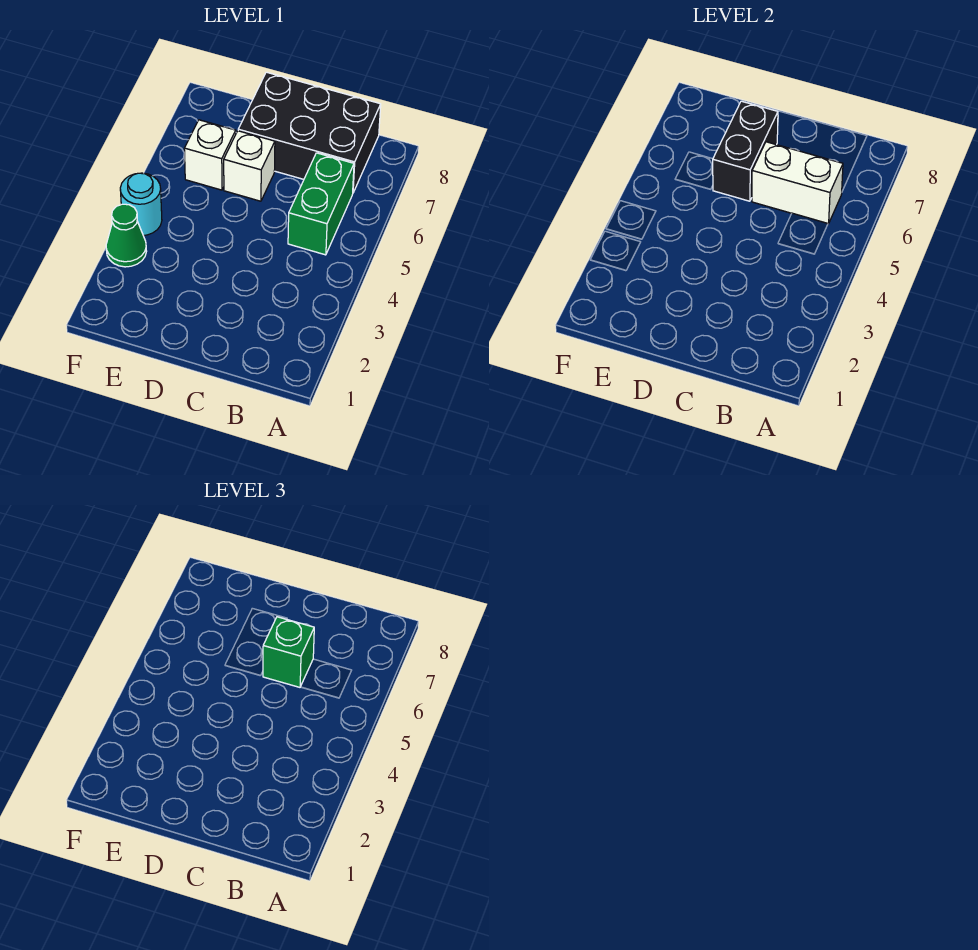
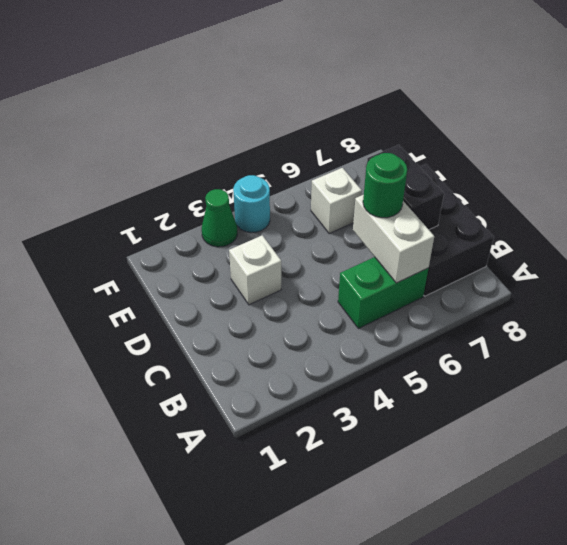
green brick C6 level 3 -> green round brick C6 level 3
white brick D6 level 1 -> white brick D3 level 1
black brick D6:D7 level 2 -> black brick C7:D7 level 2

